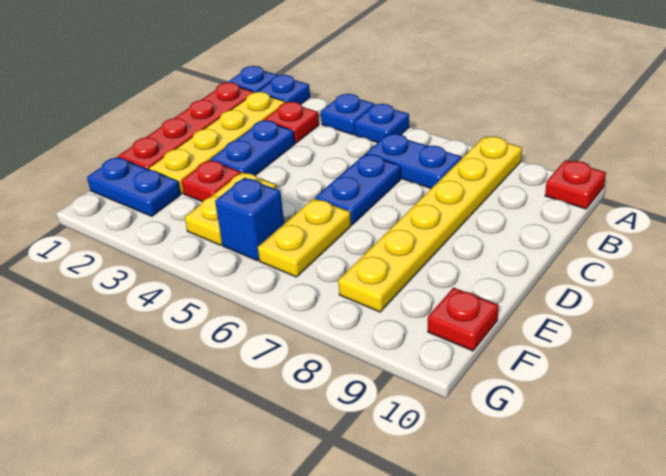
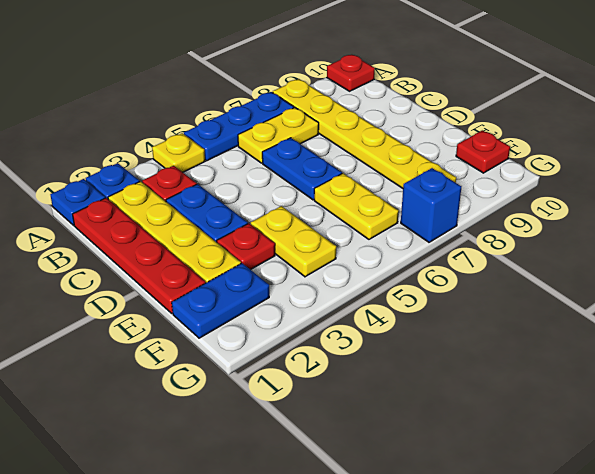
blue plate A4 level 1 -> yellow plate A4 level 1
blue plate A5 level 1 -> blue plate A5:A7 level 1
blue plate B6:B7 level 1 -> yellow plate B6:B7 level 1
blue brick F5 level 1 -> blue brick G7 level 1

